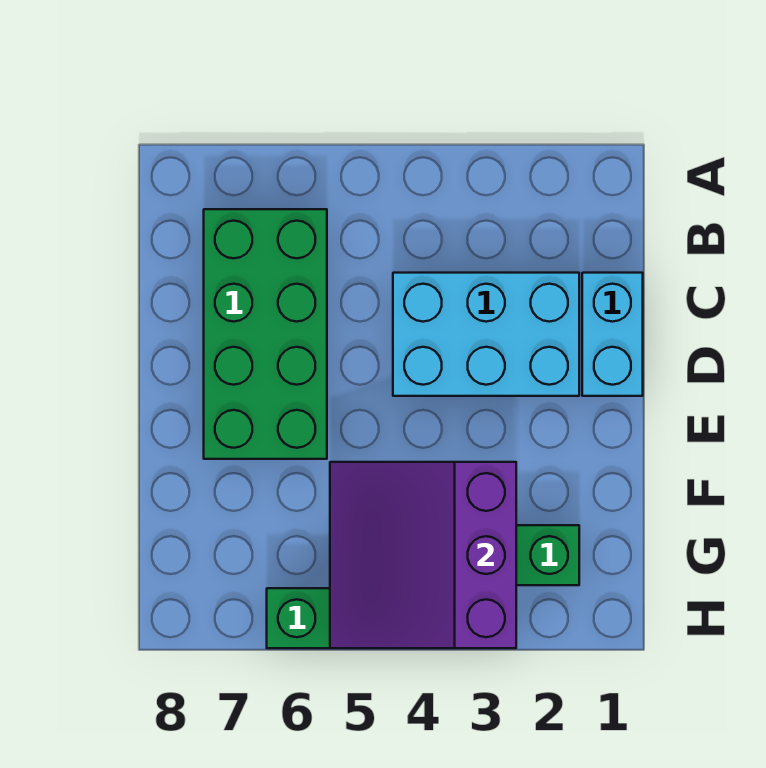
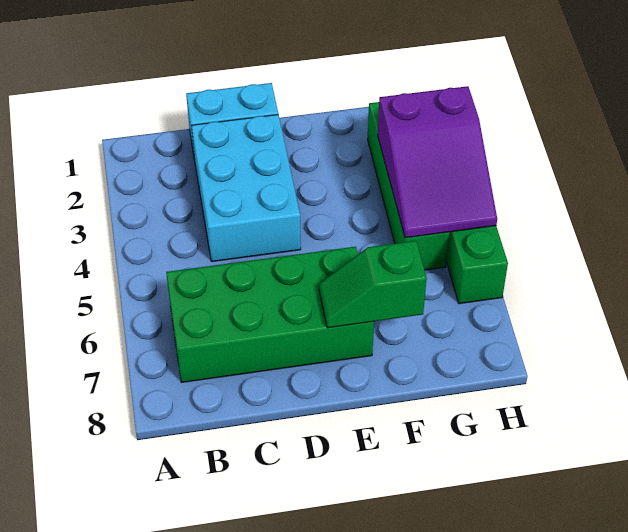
none -> green slope E7:F7 level 2 top F
purple slope F3:H5 level 2 top 3 -> purple slope G3:H5 level 2 top 3

